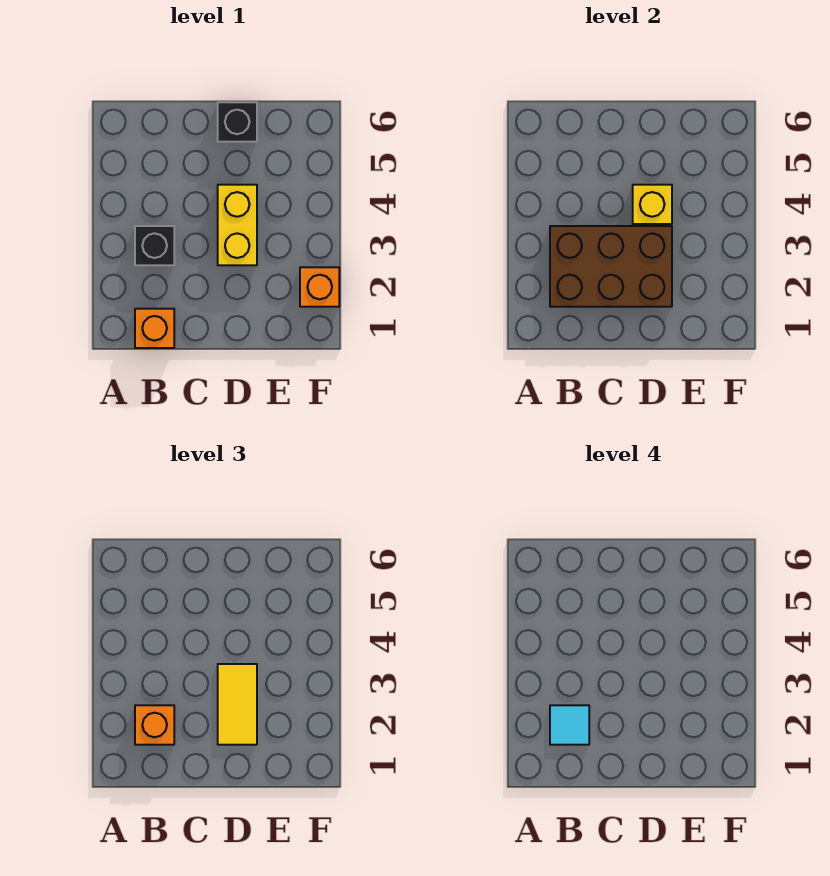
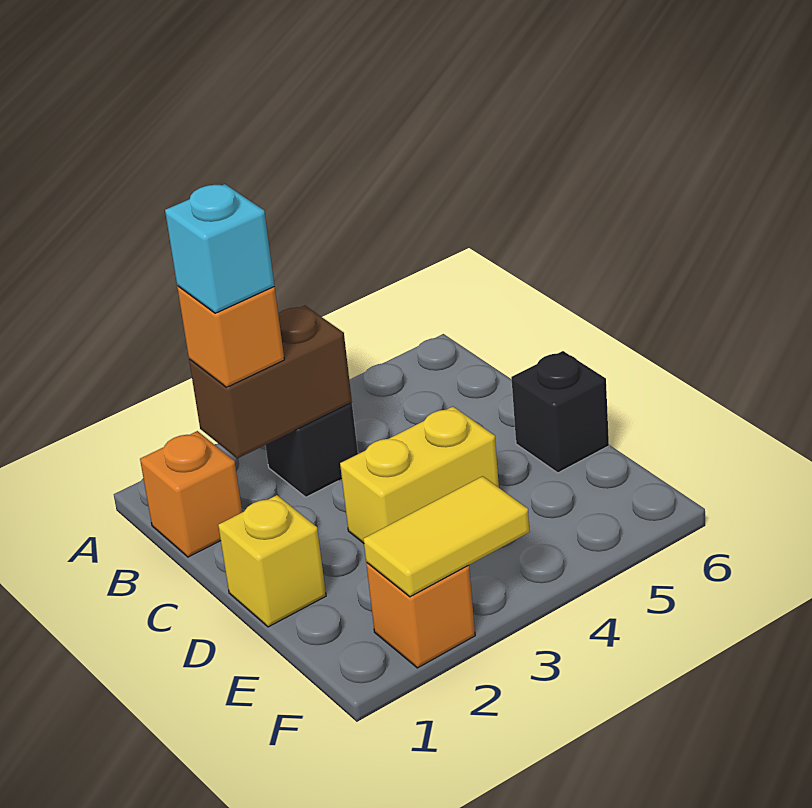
brown brick B2:D3 level 2 -> brown brick B2:B3 level 2
cyan tile B2 level 4 -> cyan brick B2 level 4
yellow tile D2:D3 level 3 -> yellow tile F2:F3 level 2
yellow brick D4 level 2 -> yellow brick D1 level 1

